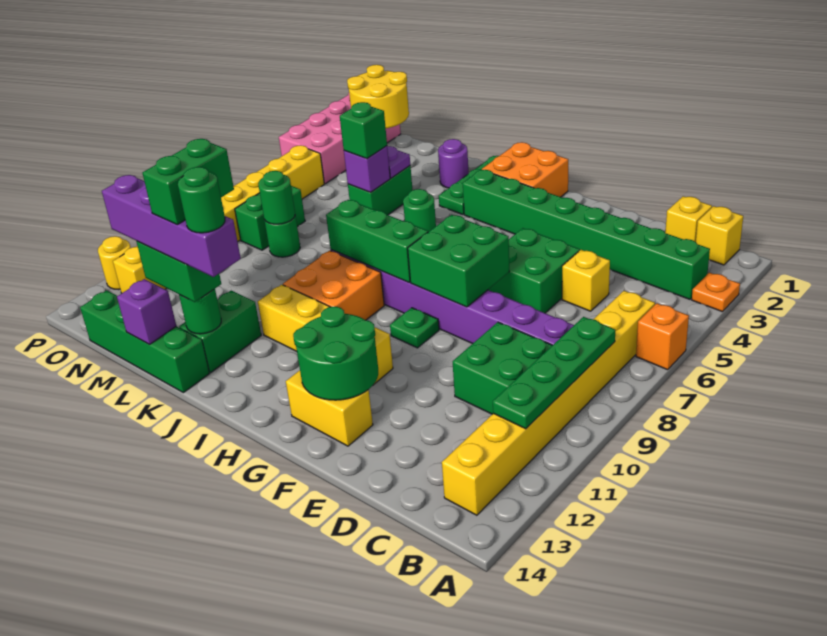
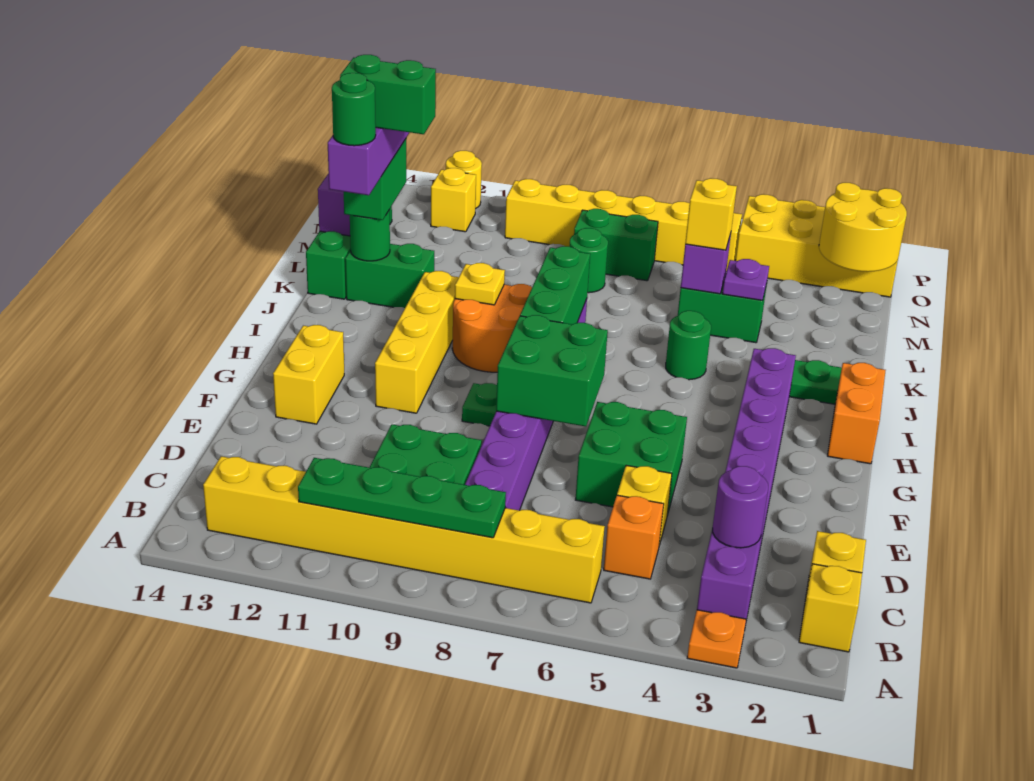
orange brick A6 level 1 -> orange brick C5 level 1
green brick B3:I3 level 1 -> purple brick B3:I3 level 1
green round brick F12:G13 level 2 -> none
orange brick H1:I2 level 1 -> orange brick H1:I1 level 1
orange brick I9:J10 level 1 -> orange round brick I9:J10 level 1
none -> yellow plate J10 level 2
purple round brick K2 level 1 -> purple round brick C3 level 2
green brick L5 level 3 -> yellow brick L5 level 3
green round brick M8 level 2 -> none
pink brick O1:P4 level 1 -> yellow brick O1:P4 level 1

